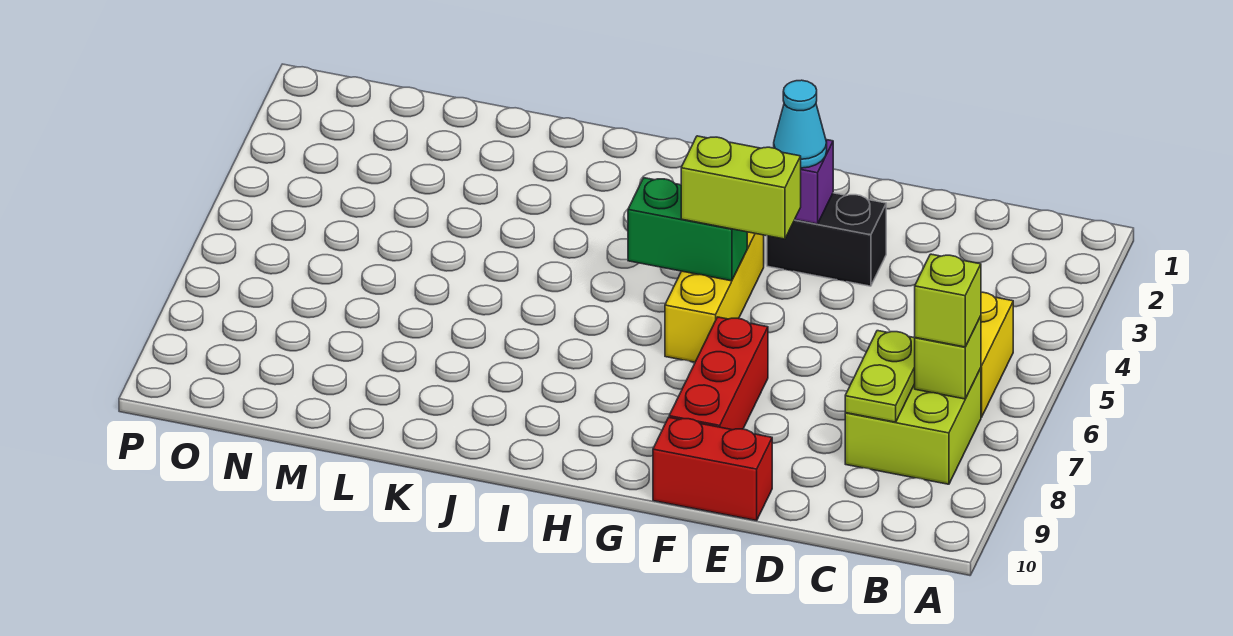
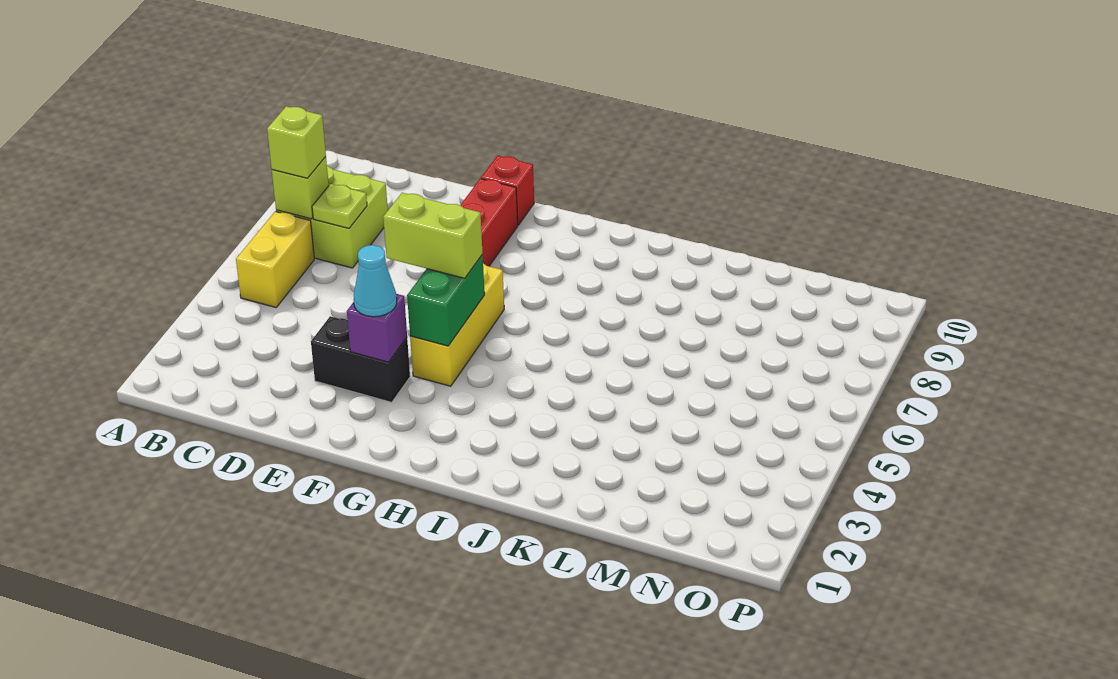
lime plate C7:C8 level 2 -> lime plate C7 level 2
red brick E10:F10 level 1 -> red brick F10 level 1
green brick G5:H5 level 2 -> green brick G4:G5 level 2

